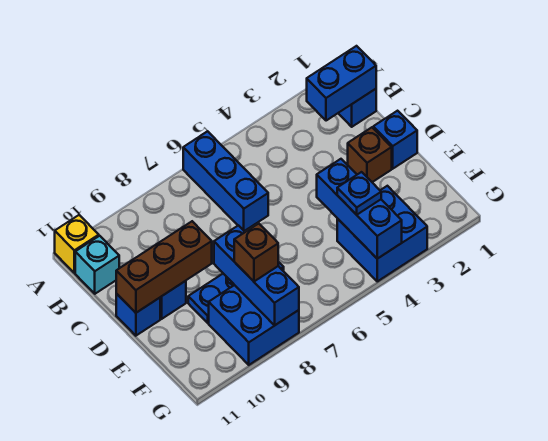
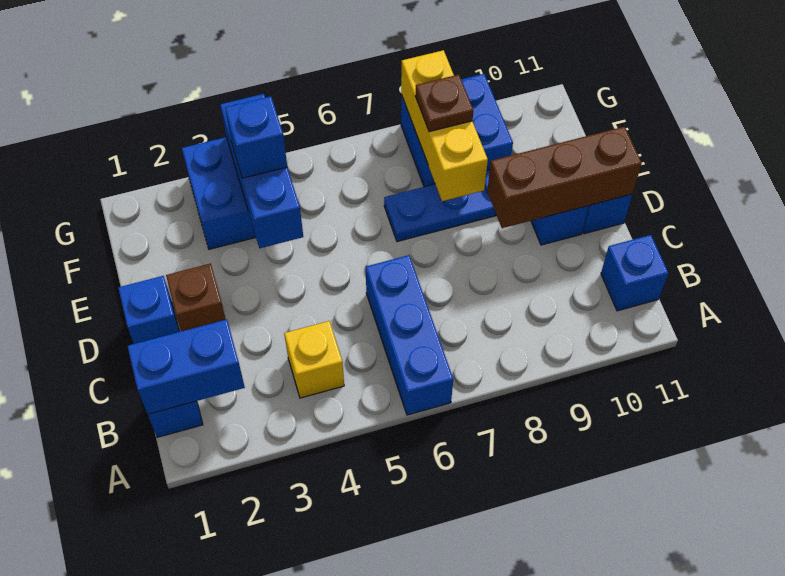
yellow brick A11 level 1 -> yellow brick B4 level 1
cyan brick B11 level 1 -> blue brick B11 level 1
blue brick E8:G8 level 2 -> yellow brick E8:G8 level 2
blue plate F4 level 3 -> blue brick F4 level 3
brown brick F8 level 3 -> brown plate F8 level 3

